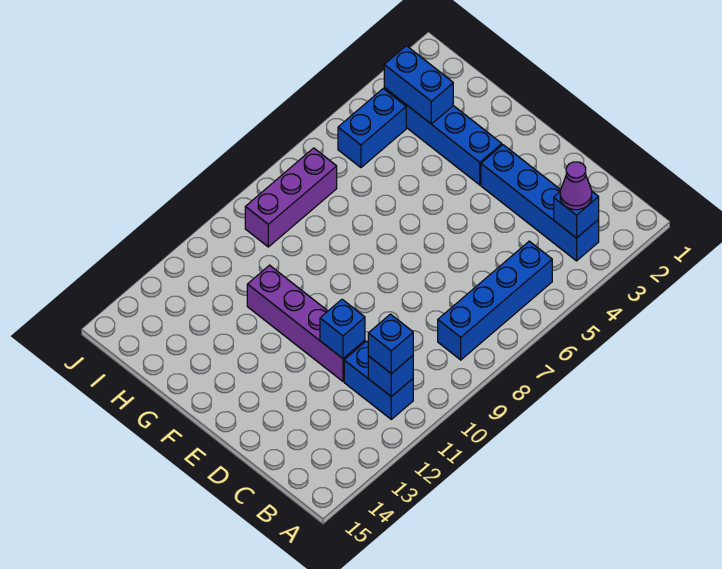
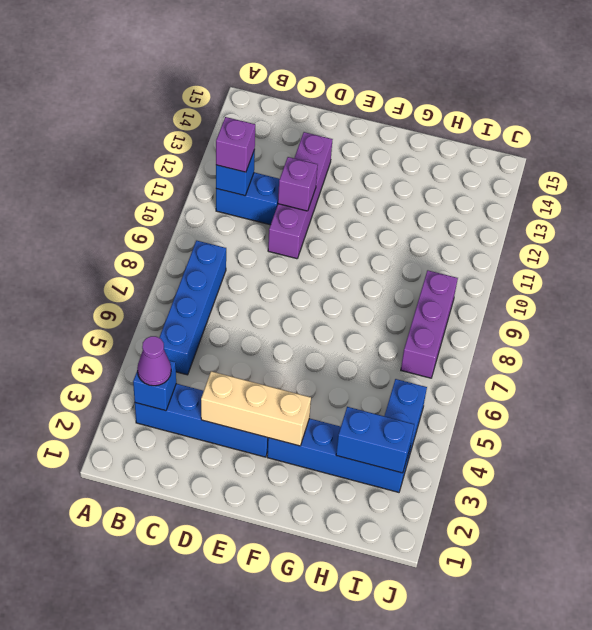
blue brick B11 level 3 -> purple brick B11 level 3
none -> tan brick D3:F3 level 2
purple brick D11:G11 level 1 -> purple brick D10:D13 level 1
blue brick D11 level 2 -> purple brick D11 level 2

